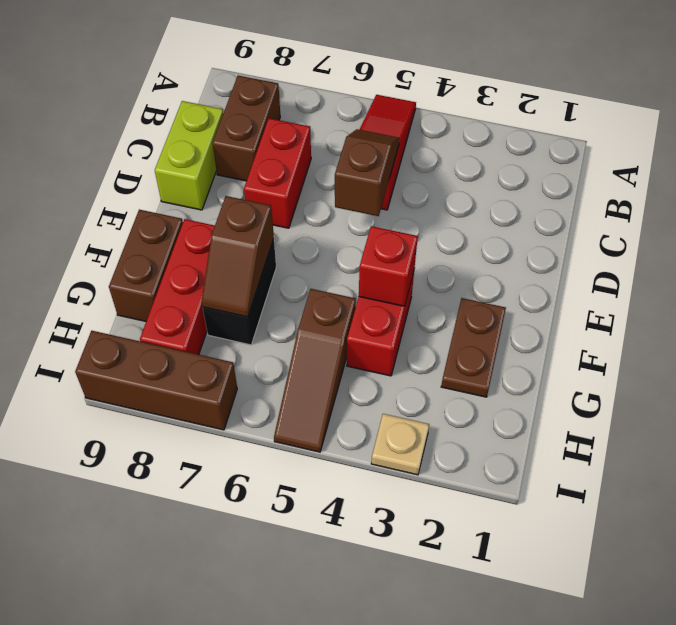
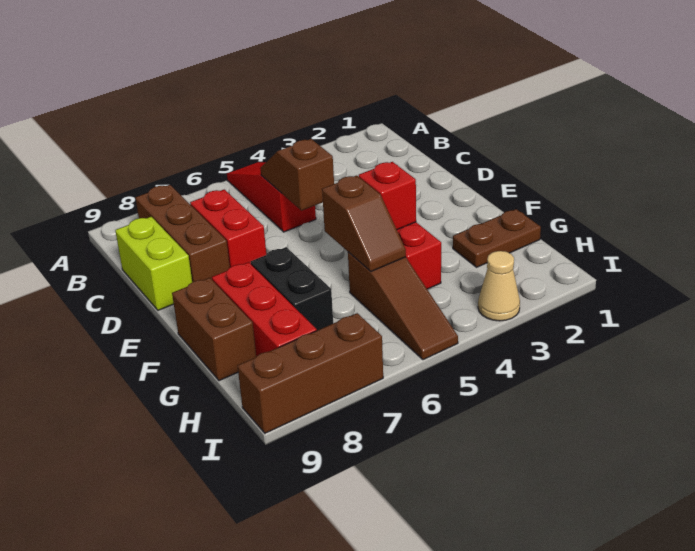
brown brick B8:C8 level 1 -> brown brick B8:D8 level 1
brown plate F2:G2 level 1 -> brown plate G1:G2 level 1
brown slope F7:G7 level 2 top F -> brown slope F5:G5 level 2 top F
tan plate I3 level 1 -> tan cone I3 level 1

